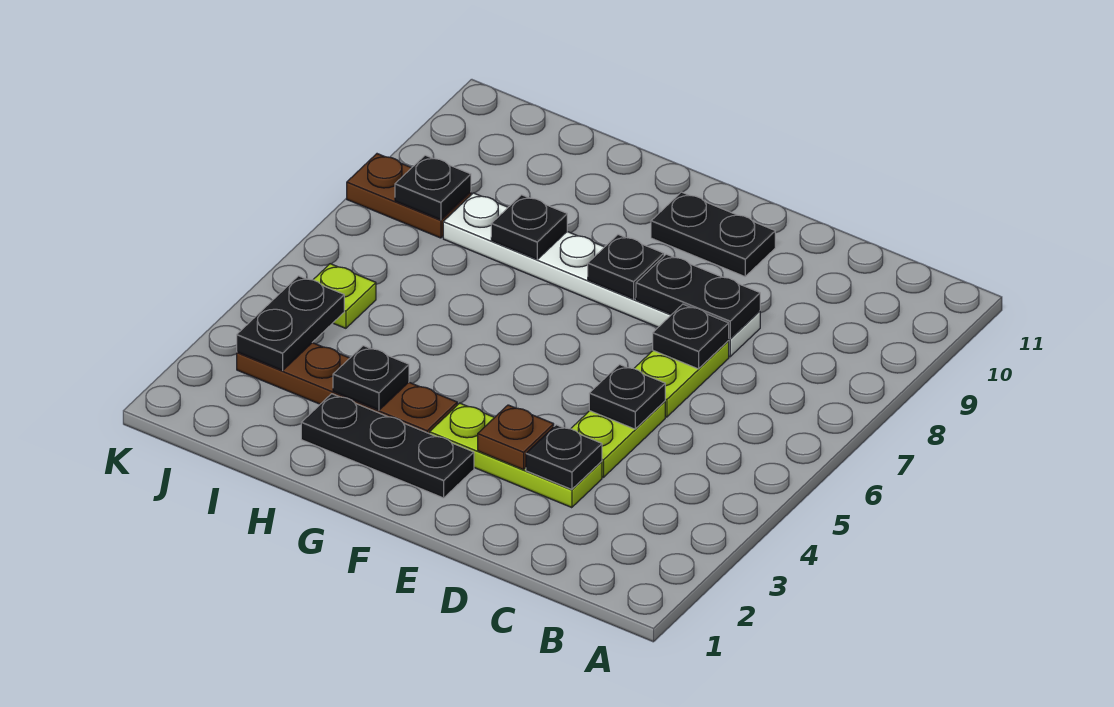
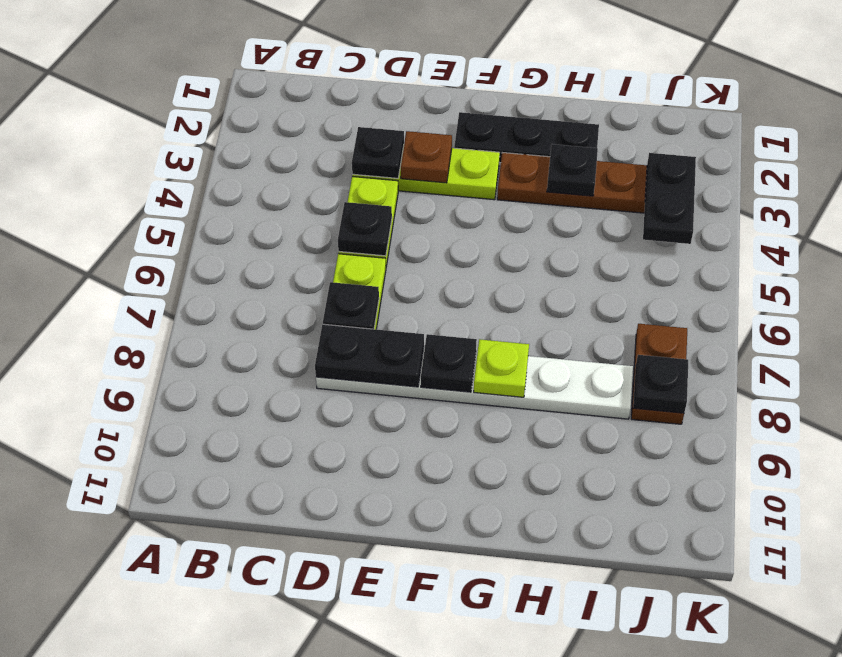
black plate E10:F10 level 1 -> none
black plate H8 level 2 -> none
lime plate J5 level 1 -> lime plate G8 level 2
brown plate J8:K8 level 1 -> brown plate J7:J8 level 1

